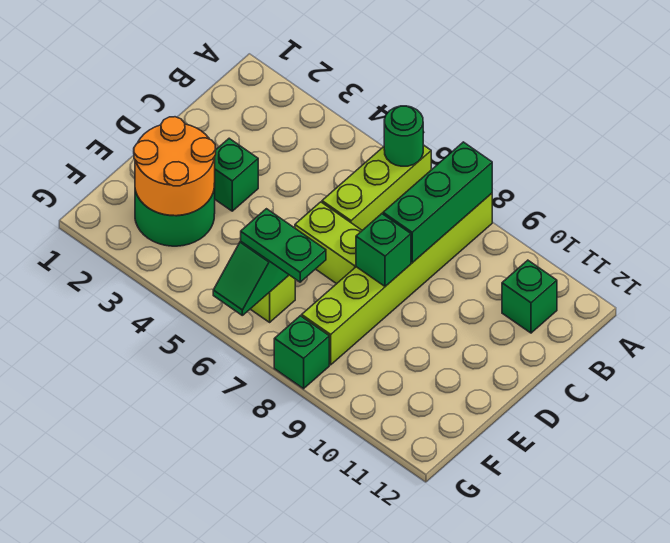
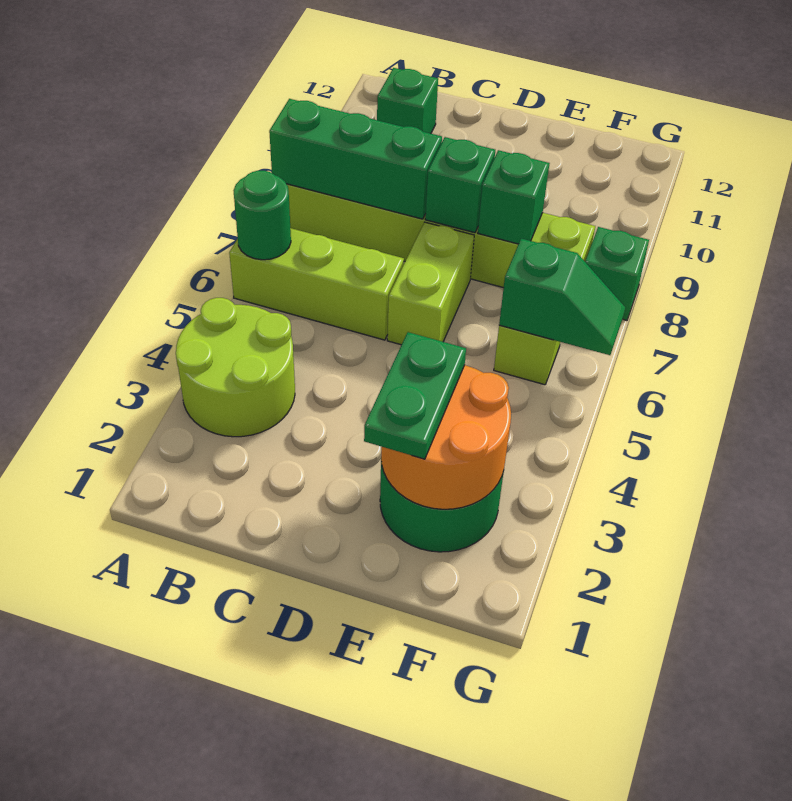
none -> lime round brick A3:B4 level 1
green brick D3 level 1 -> green brick E8 level 2
green plate F6:F7 level 3 -> green plate E2:E3 level 3

